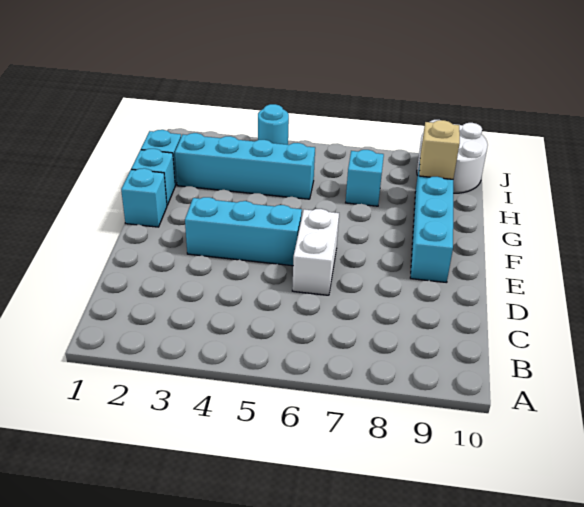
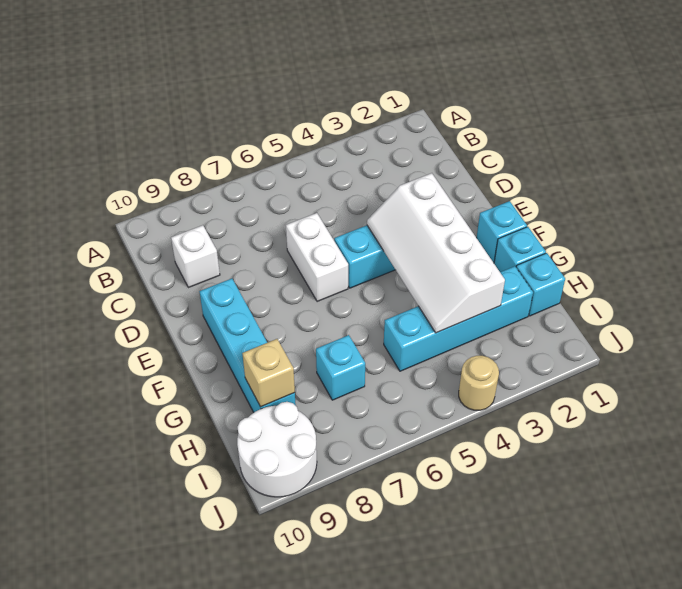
none -> white brick C9 level 1
none -> white slope E3:H4 level 2 top 3
cyan round brick J4 level 1 -> tan round brick J4 level 1

